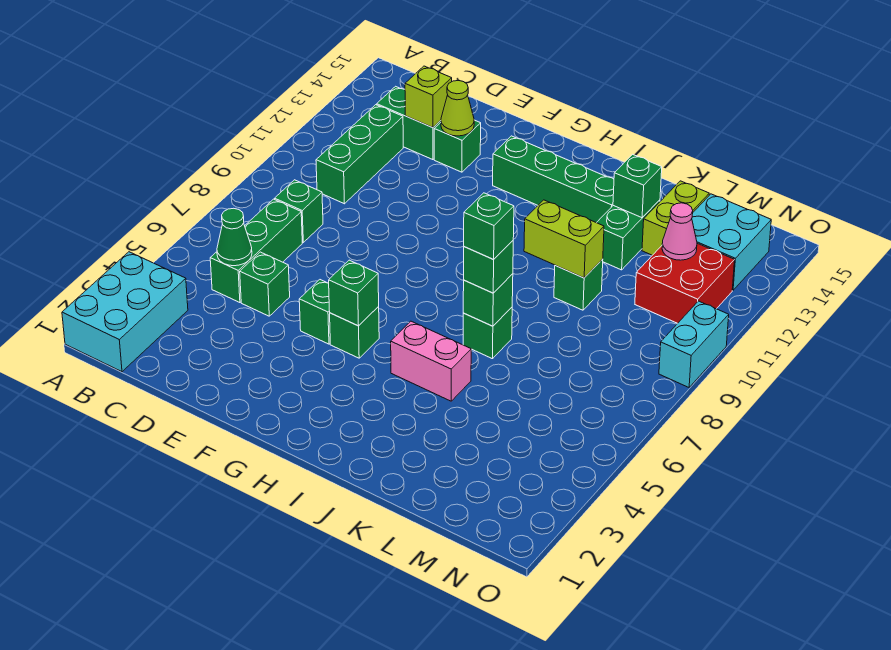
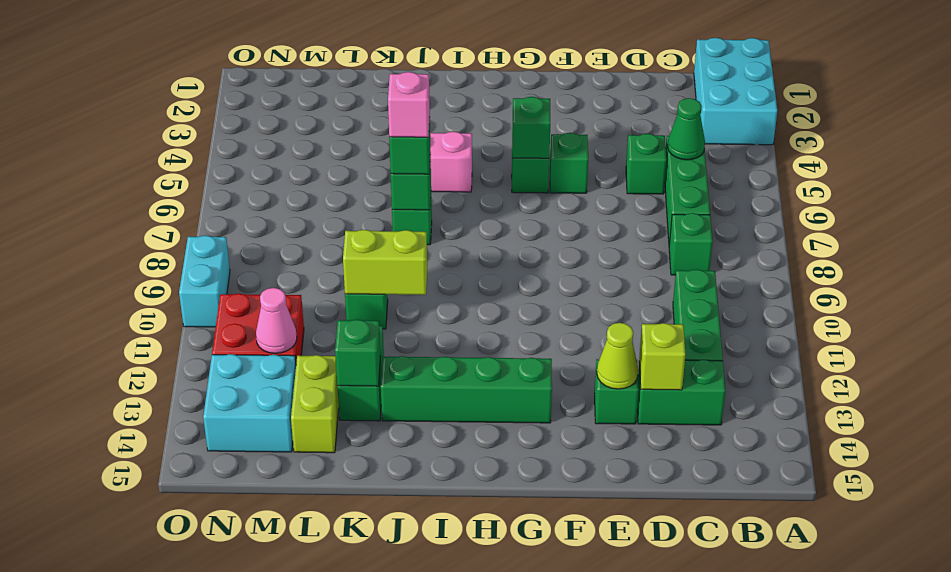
green brick J7 level 4 -> pink brick J7 level 4

